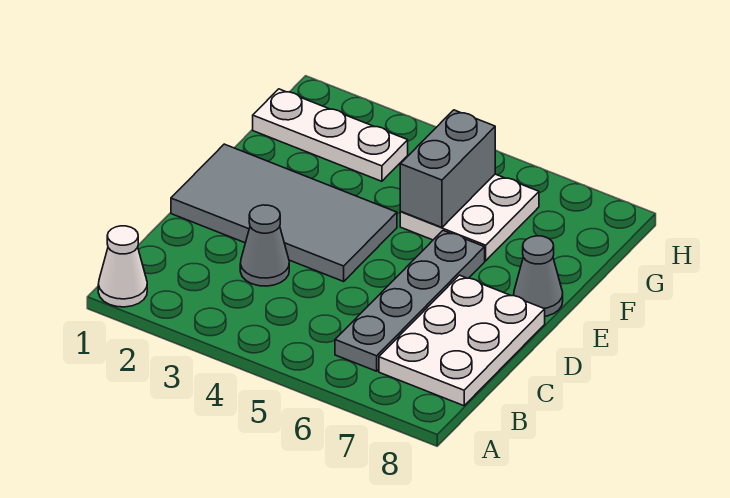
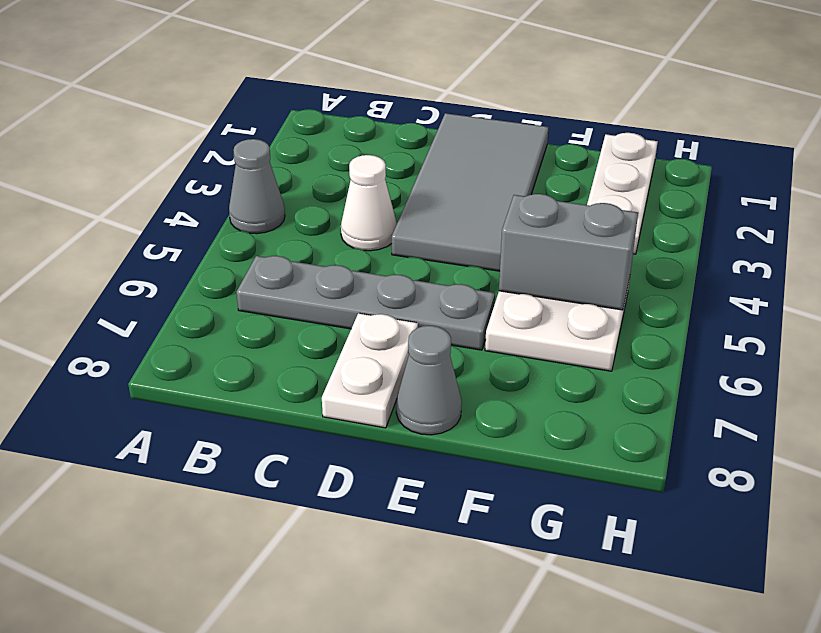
white cone A1 level 1 -> white cone C4 level 1
white plate B7:D8 level 1 -> white plate D7:D8 level 1
grey cone C3 level 1 -> grey cone A4 level 1

